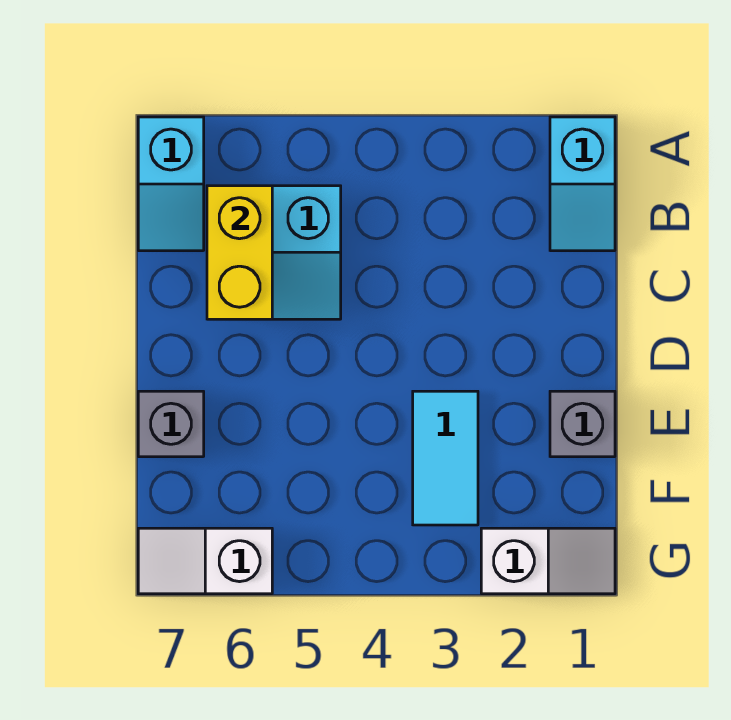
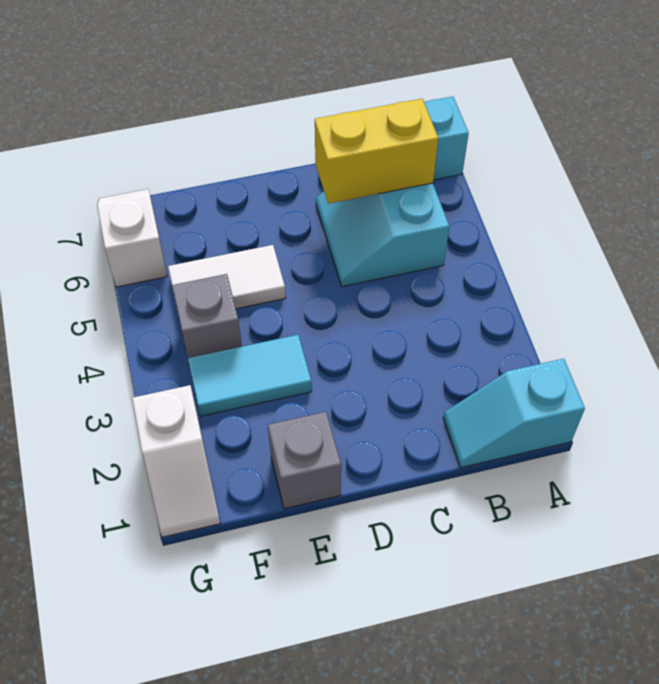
none -> white tile E5:F5 level 1
grey brick E7 level 1 -> grey brick F4 level 1

